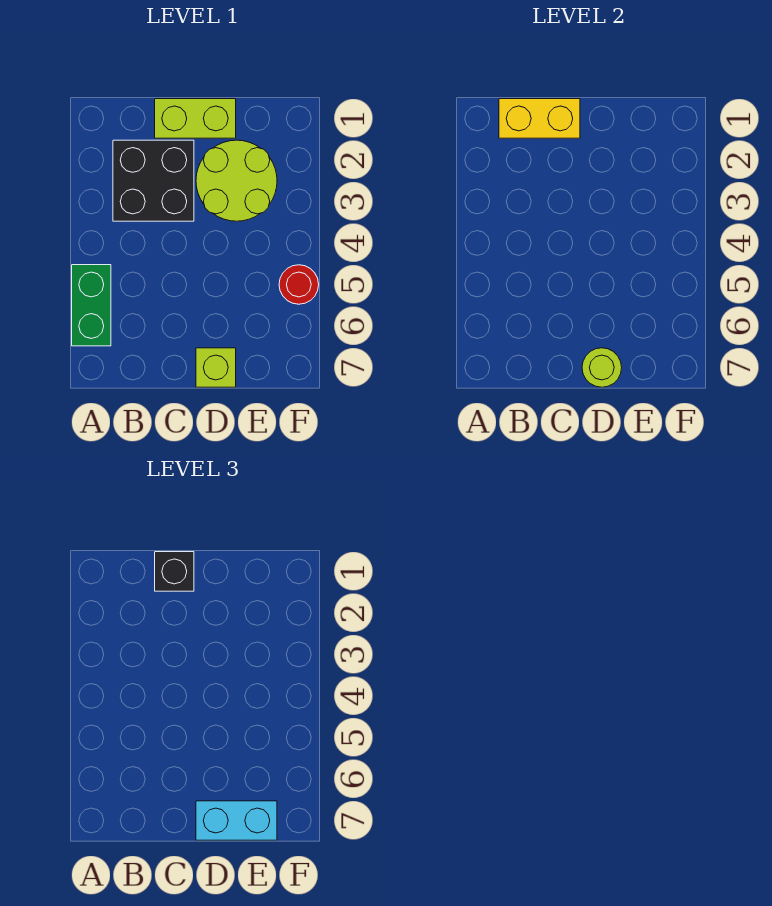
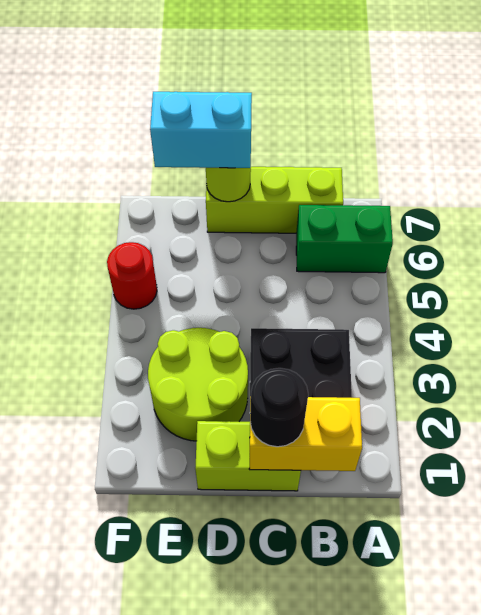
green brick A5:A6 level 1 -> green brick A6:B6 level 1
black brick C1 level 3 -> black round brick C1 level 3
lime brick D7 level 1 -> lime brick B7:D7 level 1

